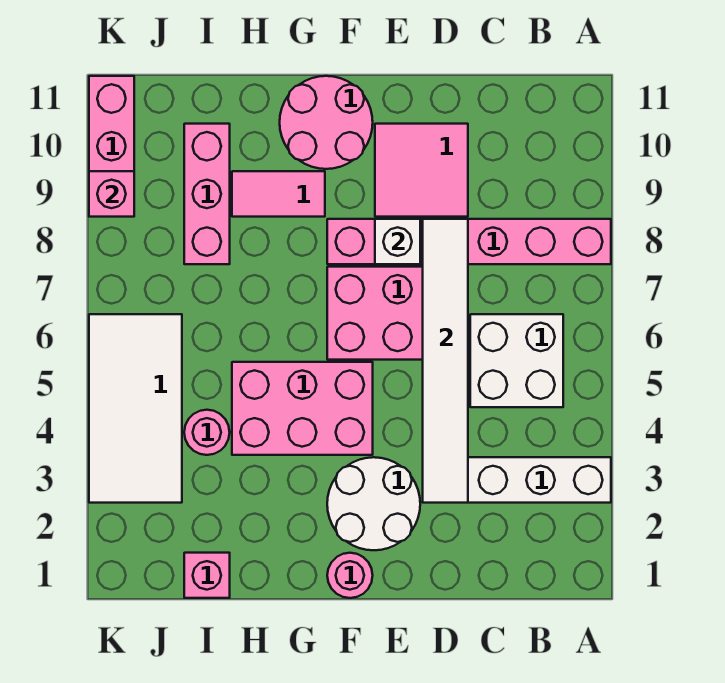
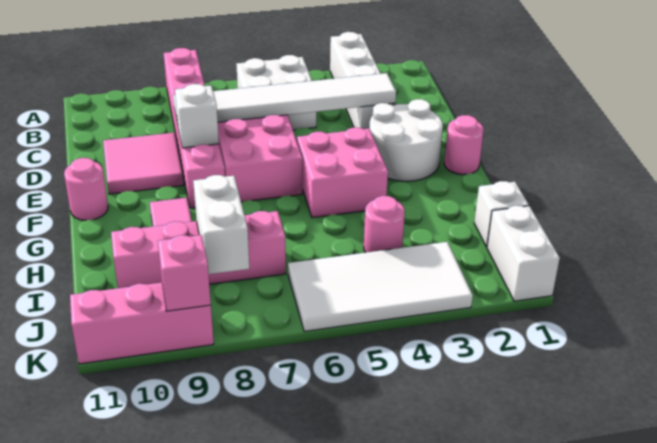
pink brick F4:H5 level 1 -> pink brick F4:G5 level 1
pink round brick F10:G11 level 1 -> pink round brick F11 level 1
pink brick I1 level 1 -> white brick I1 level 1
pink brick I8:I10 level 1 -> pink brick I7:I10 level 1
none -> white brick I8:J8 level 2
none -> white brick J1:K1 level 1

